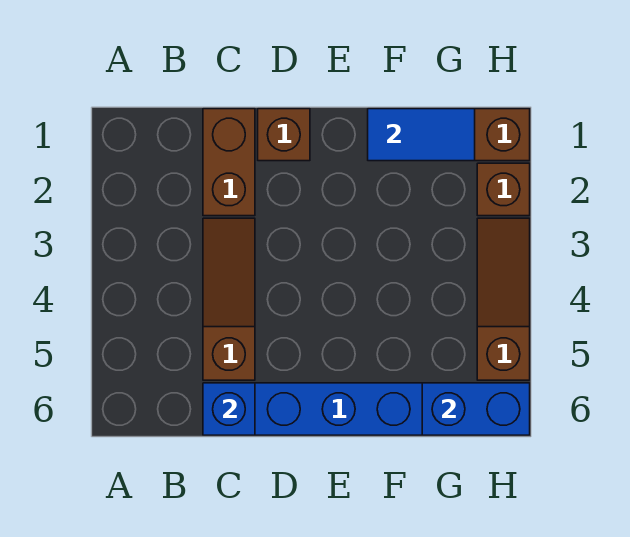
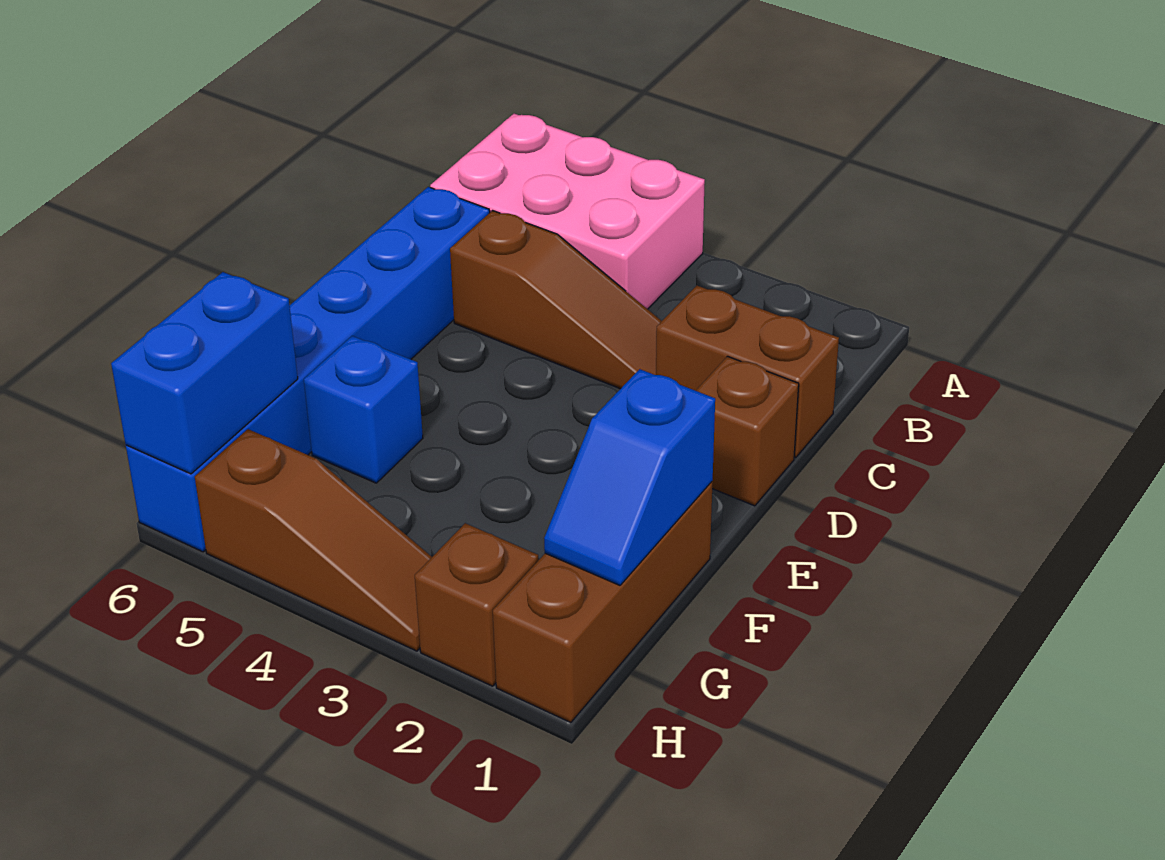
none -> pink brick A4:B6 level 1
blue brick C6 level 2 -> blue brick F5 level 1
blue tile F1:G1 level 2 -> blue slope F1:G1 level 2 top F

